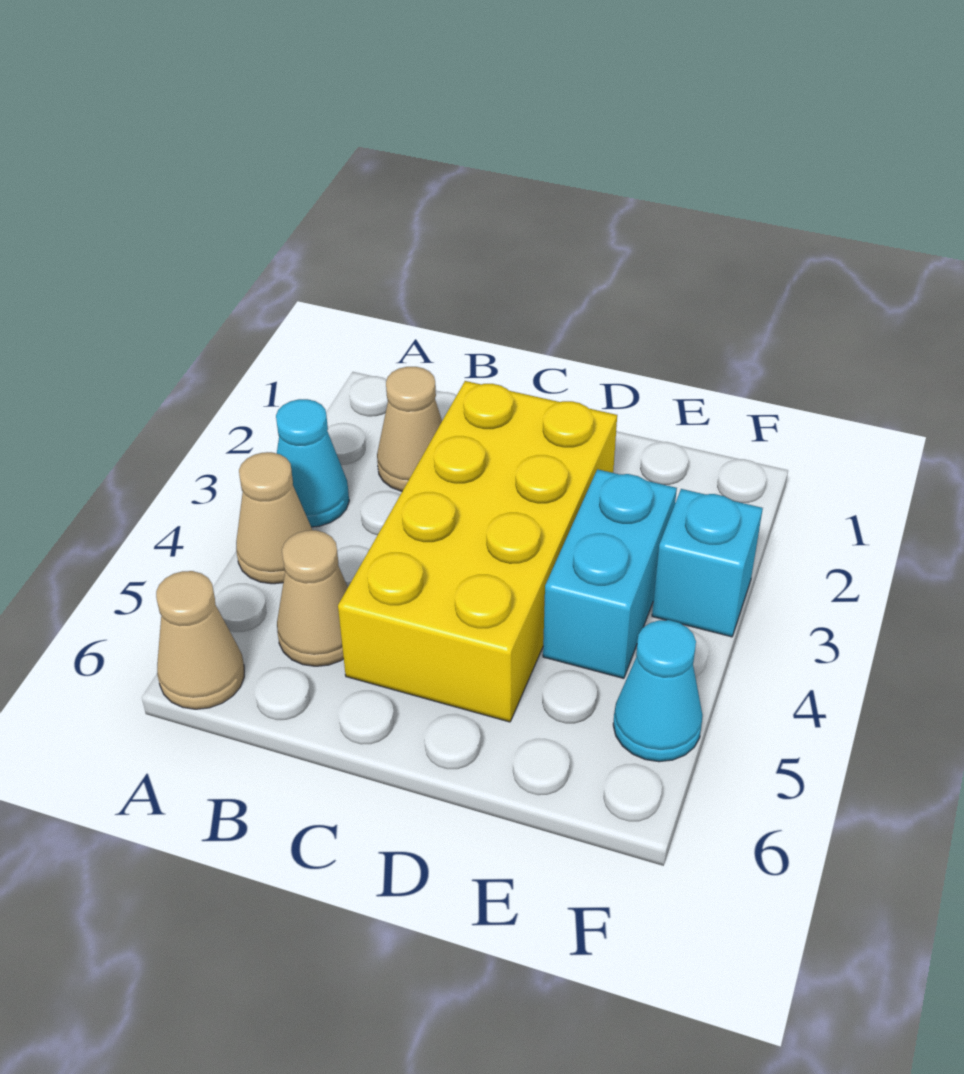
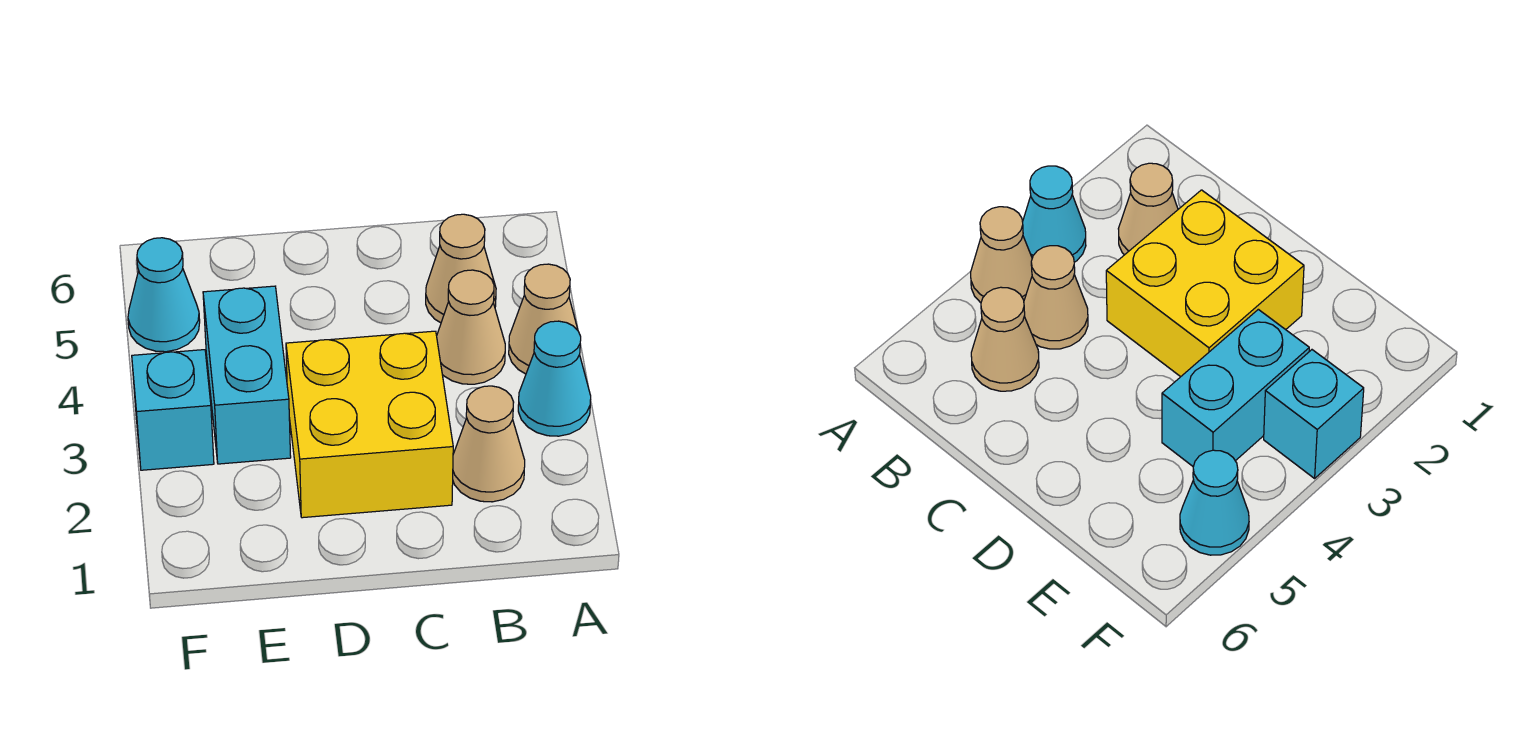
tan cone A6 level 1 -> tan cone B4 level 1
yellow brick C2:D5 level 1 -> yellow brick C2:D3 level 1

